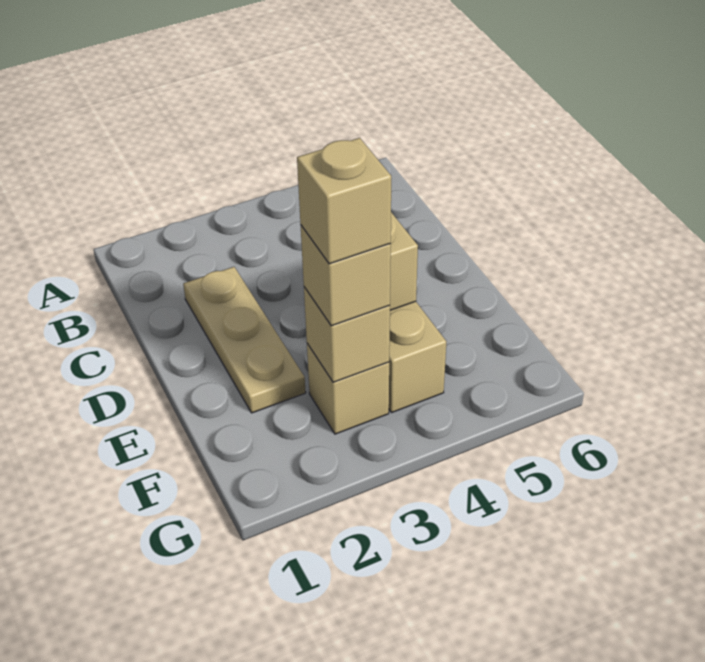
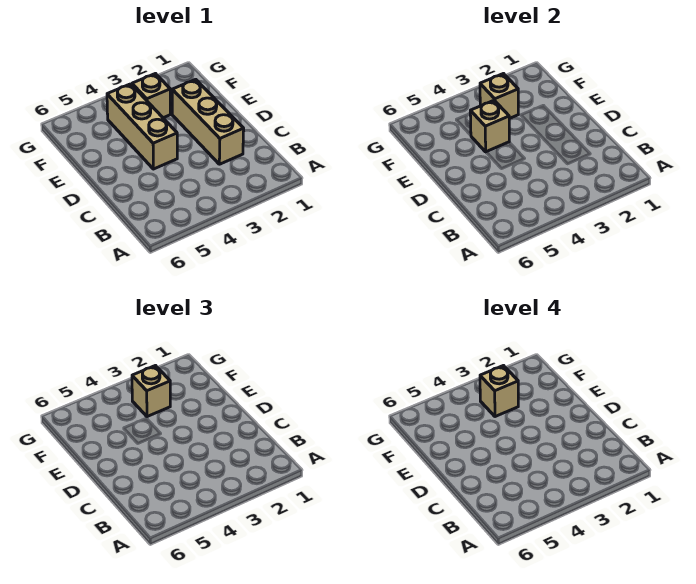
tan plate C2:E2 level 1 -> tan brick C2:E2 level 1

